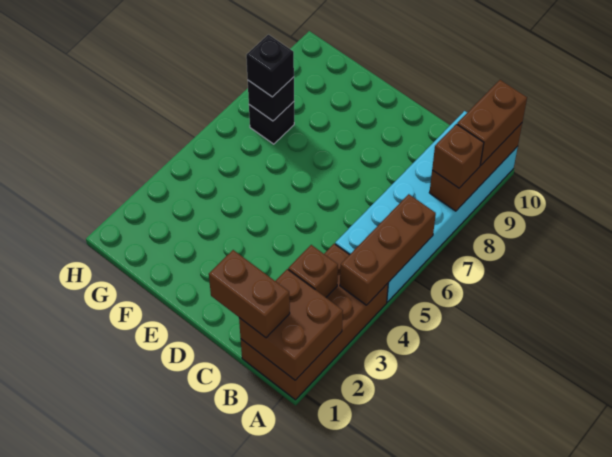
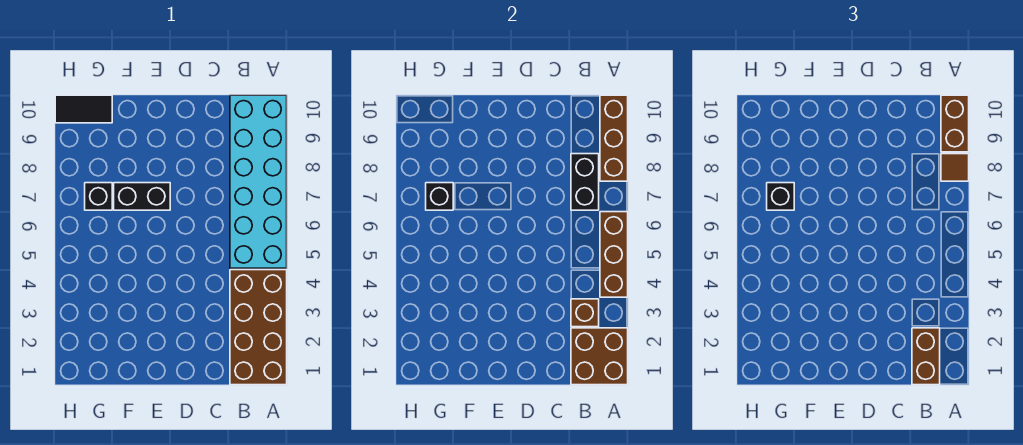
brown brick A8 level 3 -> brown tile A8 level 3
brown brick B1:C1 level 3 -> brown brick B1:B2 level 3
none -> black brick B7:B8 level 2
none -> black brick E7:F7 level 1
none -> black tile G10:H10 level 1

